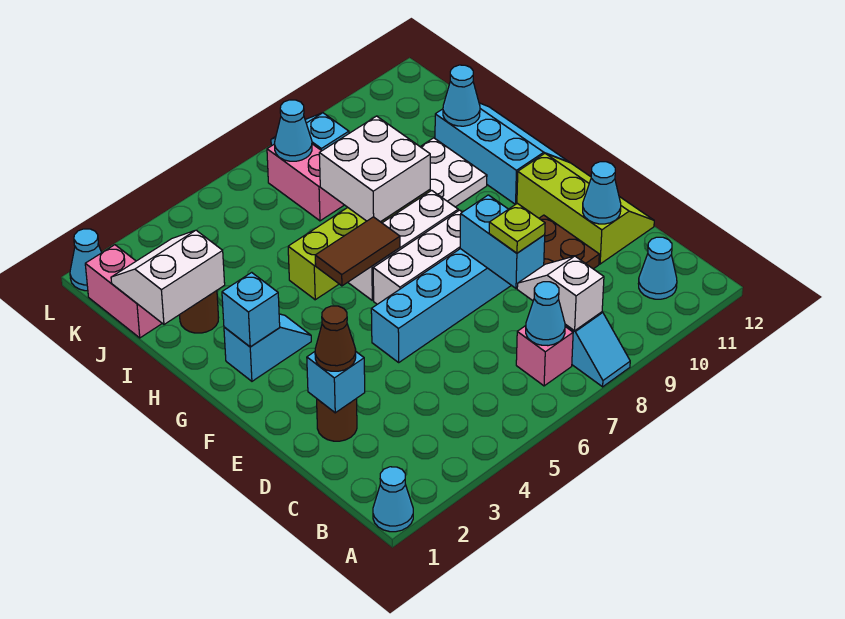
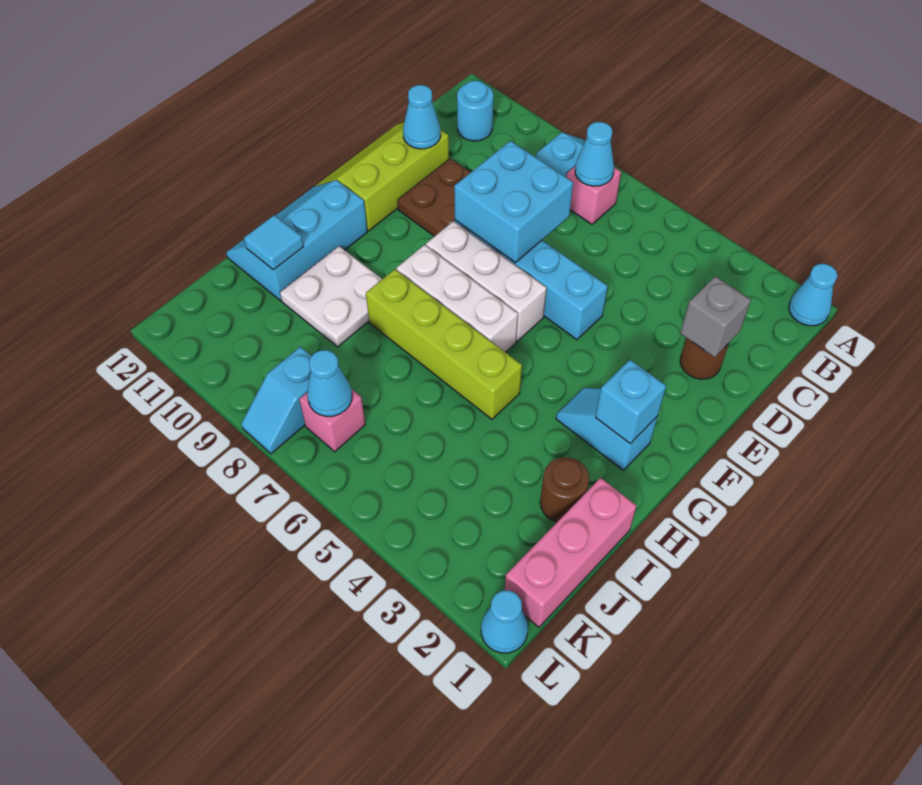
white slope B8:C8 level 2 top B -> none
cyan cone B11 level 1 -> cyan round brick B11 level 1
cyan brick D2 level 2 -> grey brick D2 level 2
brown cone D2 level 3 -> none
cyan brick D8:E8 level 2 -> cyan brick D7:E8 level 2
lime plate D8 level 3 -> none
brown tile G5:G6 level 2 -> none
white brick H7:I8 level 2 -> none
white slope I1:J2 level 2 top I -> none
cyan cone I11 level 2 -> cyan tile I11 level 2
pink brick J1:K1 level 1 -> pink brick I1:K1 level 1
pink brick J7:K7 level 1 -> pink brick K7 level 1

